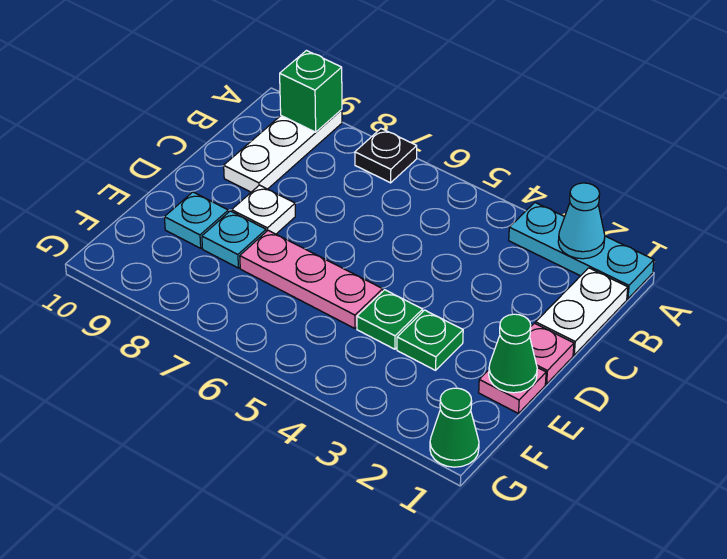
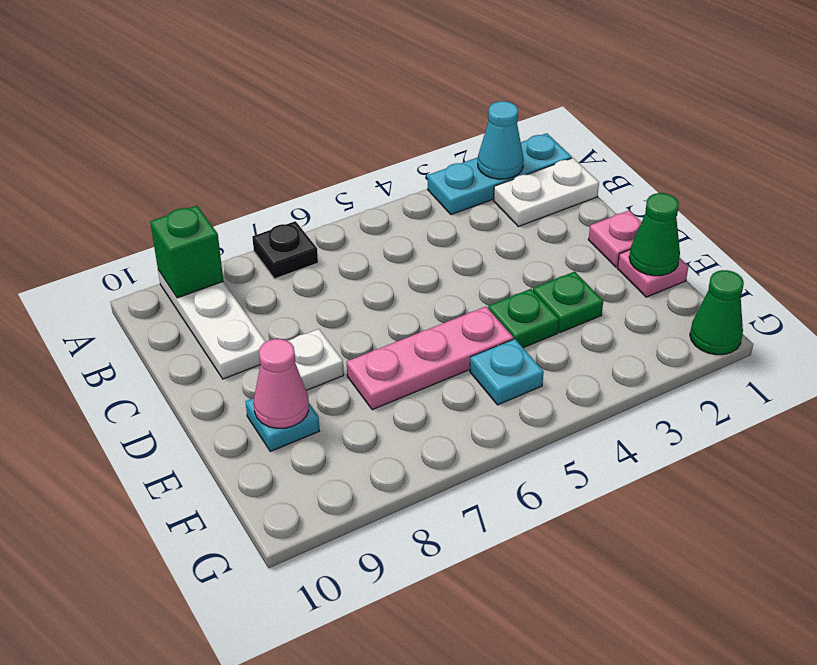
white plate B1:C1 level 1 -> white plate B1:B2 level 1
cyan plate E8 level 1 -> cyan plate F5 level 1
none -> pink cone E9 level 2

